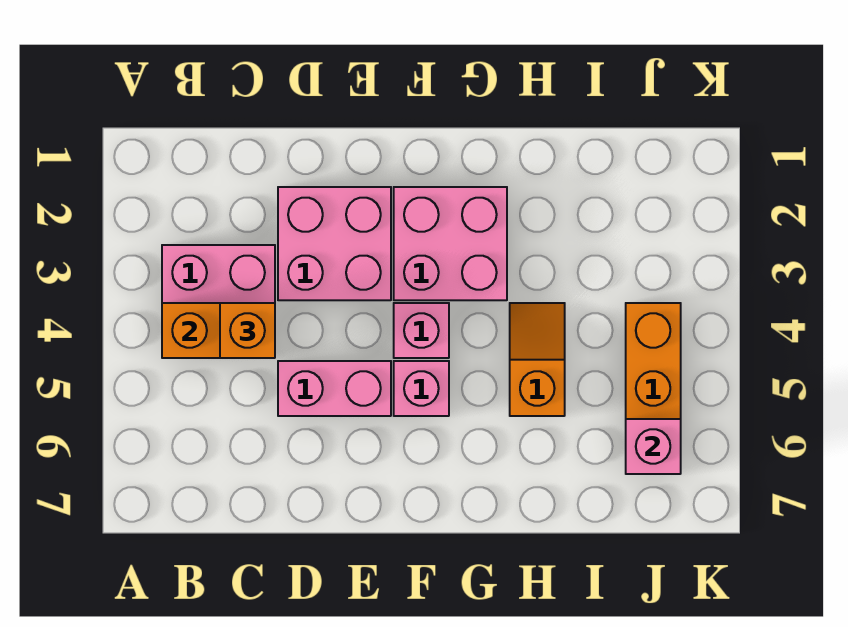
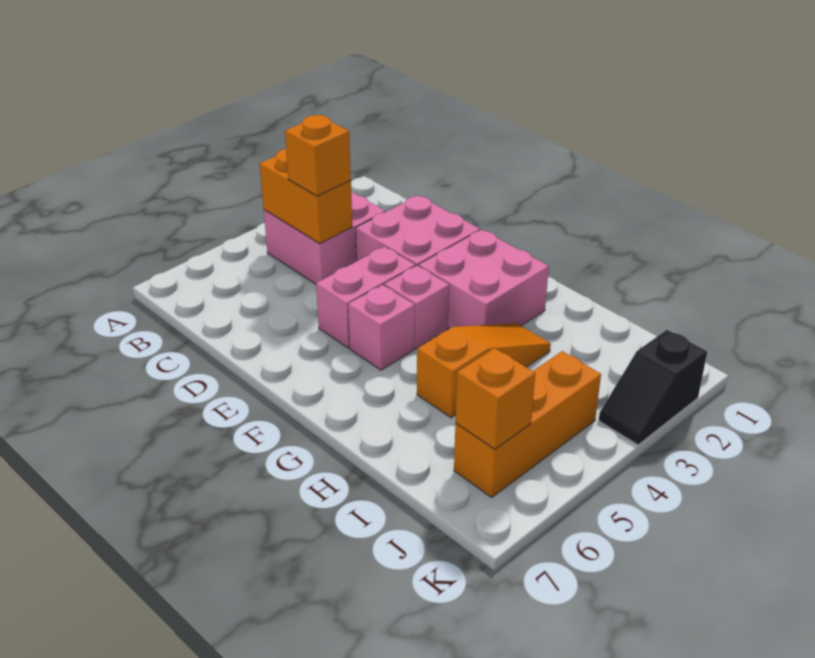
pink brick D5:E5 level 1 -> pink brick E4:E5 level 1
orange slope H4:H5 level 1 top 5 -> orange slope H3:H5 level 1 top 5
pink brick J6 level 2 -> orange brick J6 level 2
none -> black slope K2:K3 level 1 top 2

